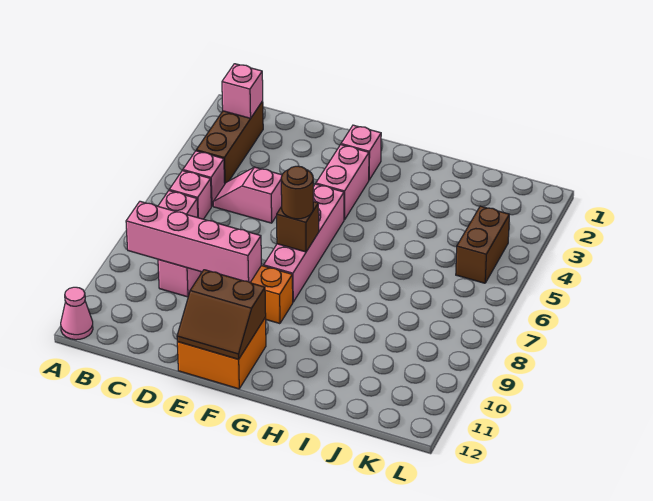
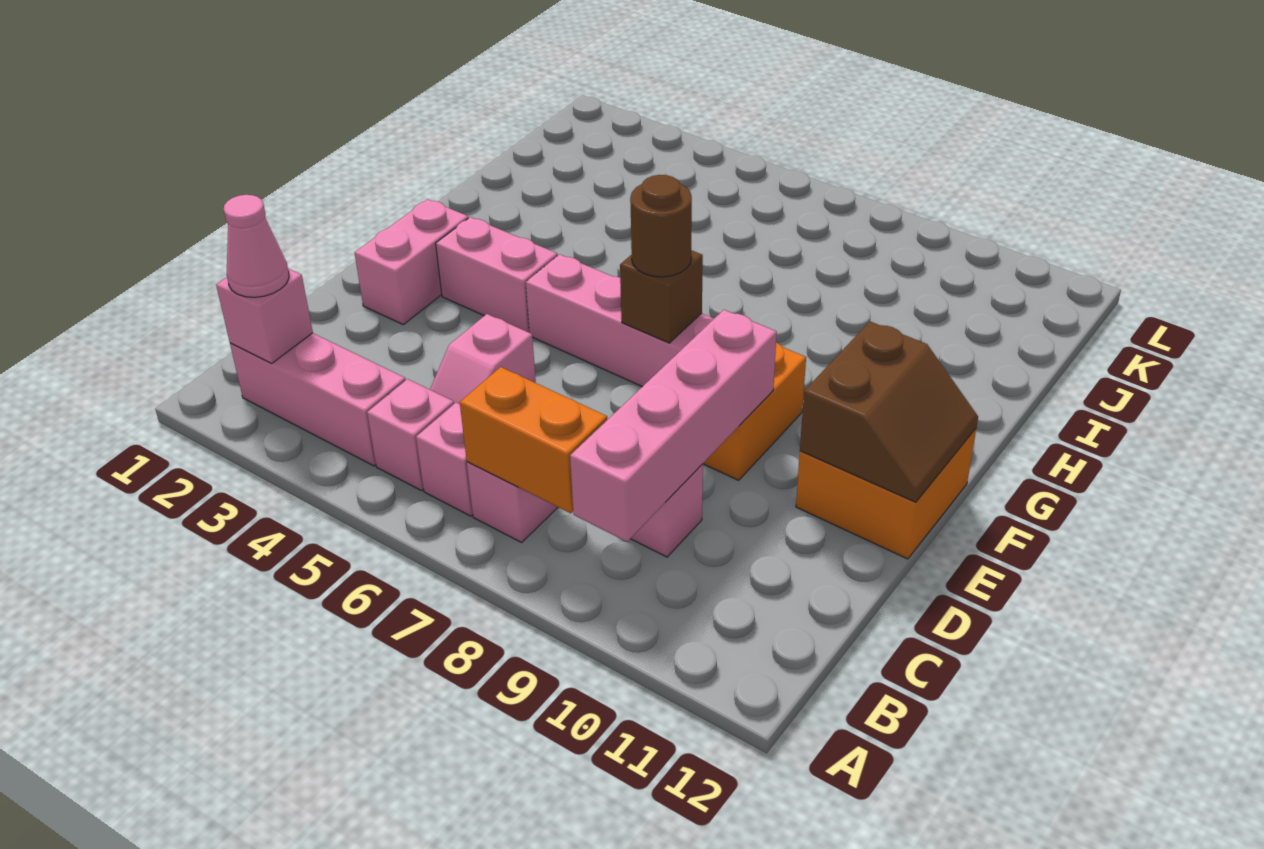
pink cone A12 level 1 -> pink cone B2 level 3
brown brick B2:B4 level 1 -> pink brick B2:B4 level 1
none -> orange brick B7:B8 level 2
pink brick F2 level 1 -> pink brick E2:F2 level 1
brown brick K4:K5 level 1 -> none

